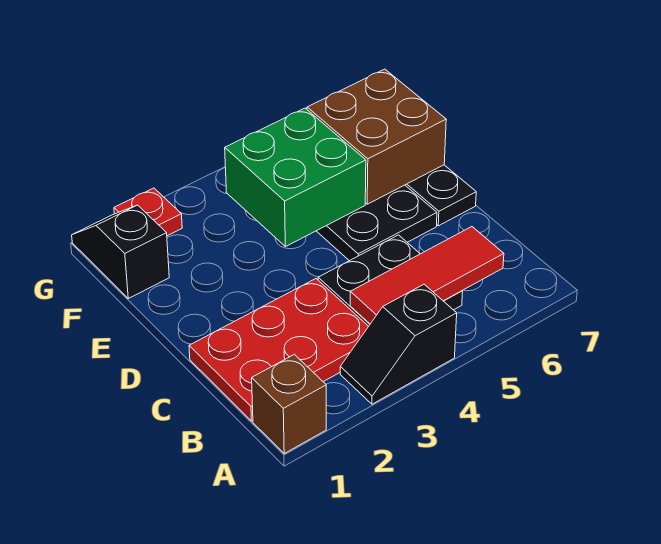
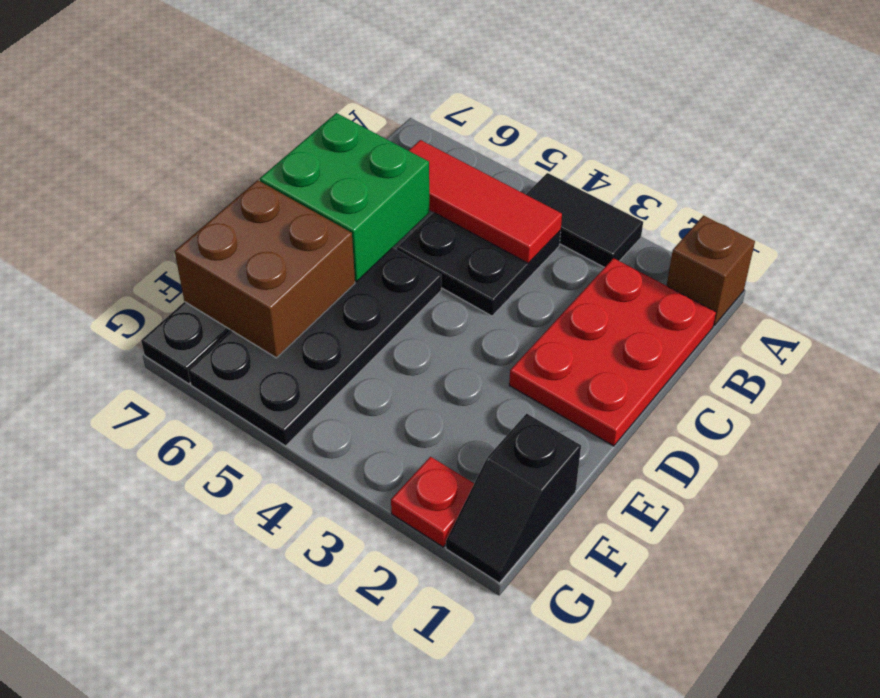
black slope A3:A4 level 1 top 4 -> black tile A3:A4 level 1
red plate B1:C3 level 1 -> red plate B1:D2 level 1
green brick E4:F5 level 2 -> green brick C6:D7 level 2

